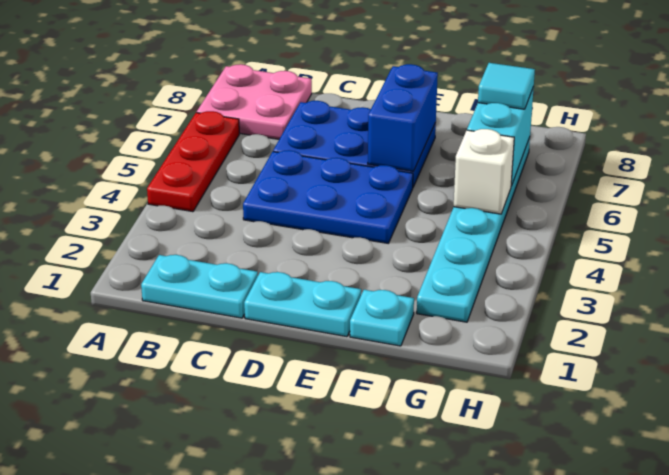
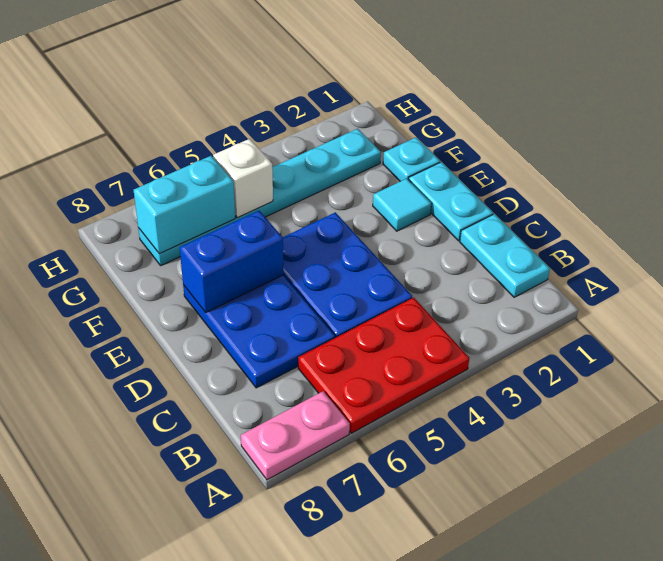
red plate A4:A6 level 1 -> red plate A4:B6 level 1
pink plate A7:B8 level 1 -> pink plate A7:A8 level 1
cyan tile G7 level 3 -> cyan tile E2 level 1

